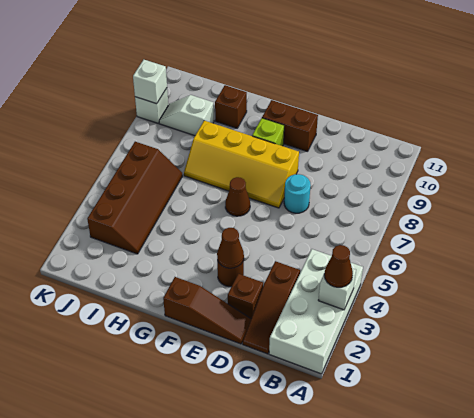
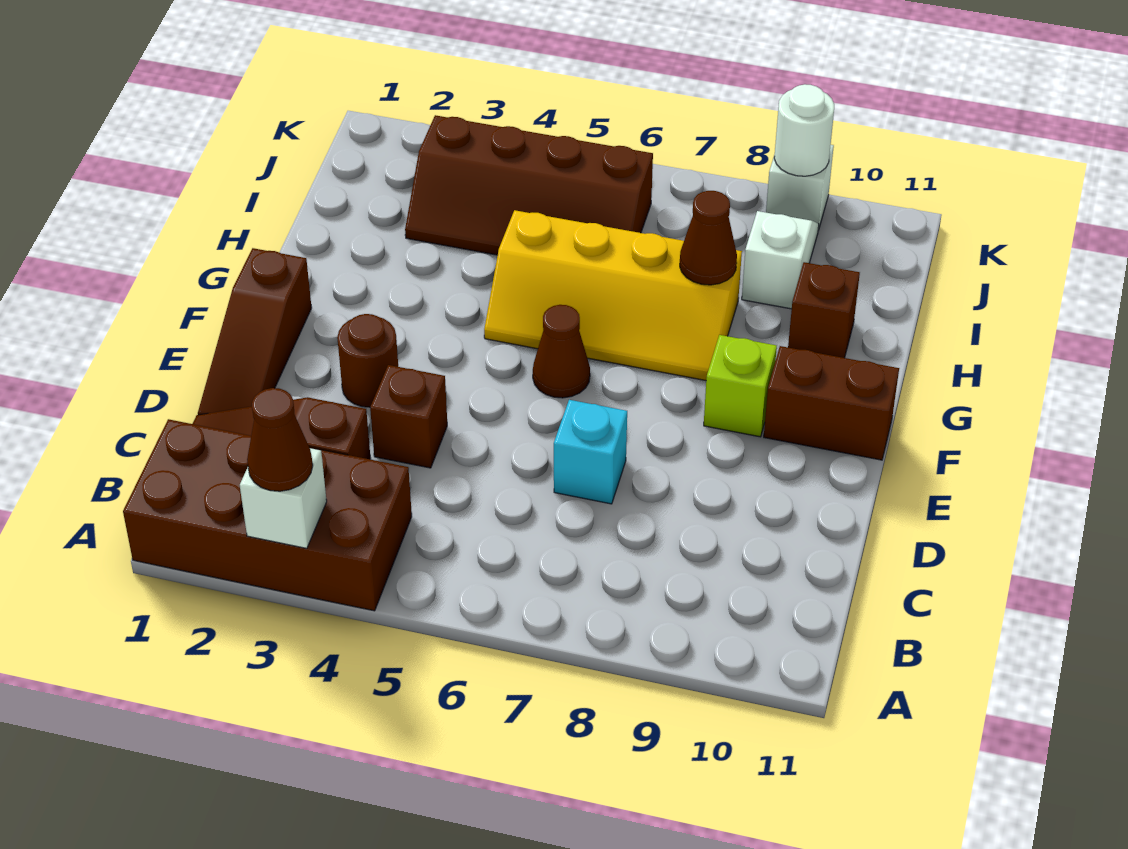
white brick A1:B4 level 1 -> brown brick A1:B4 level 1
brown brick D2 level 1 -> brown brick D4 level 1
cyan round brick D7 level 1 -> cyan brick D7 level 1
brown cone E3 level 2 -> brown cone H8 level 2
yellow slope E7:H8 level 1 top 8 -> yellow slope G5:H8 level 1 top H
brown brick E10:F10 level 1 -> brown brick F10:F11 level 1
white brick K9 level 2 -> white round brick K9 level 2

